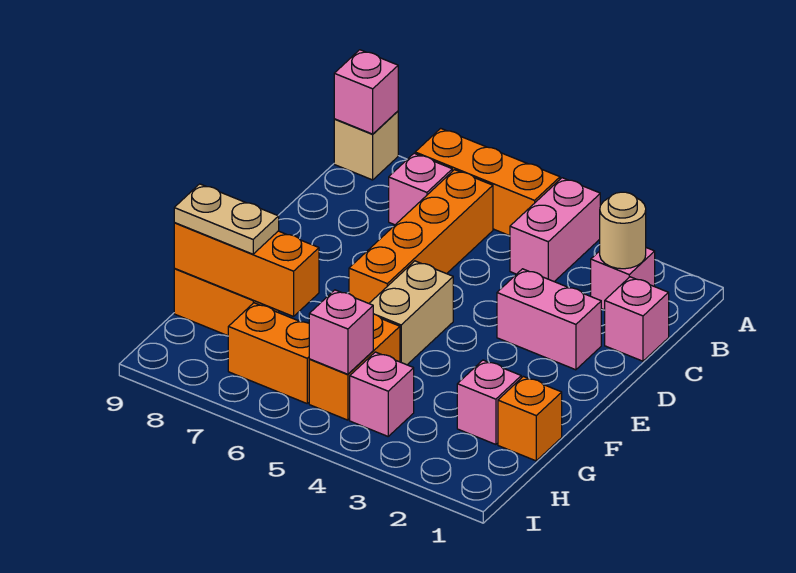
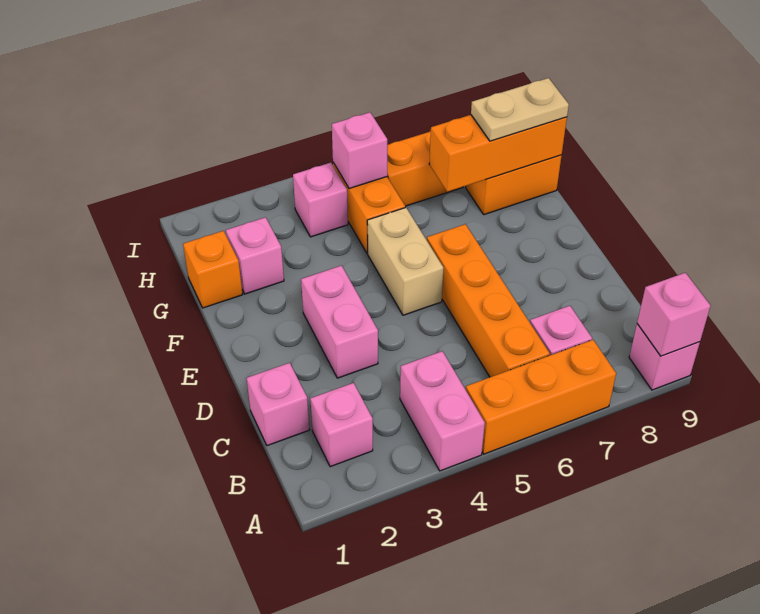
tan brick A9 level 1 -> pink brick A9 level 1
tan round brick B2 level 2 -> none
pink brick D2:D3 level 1 -> pink brick D3:E3 level 1

